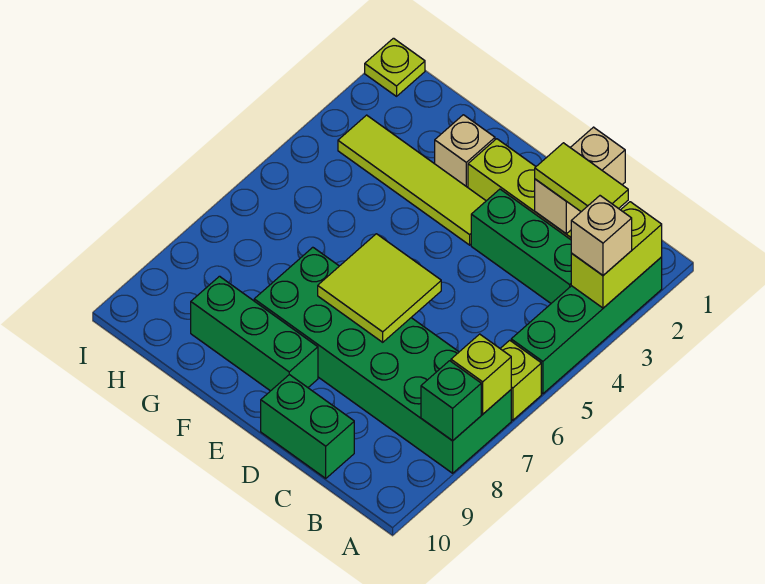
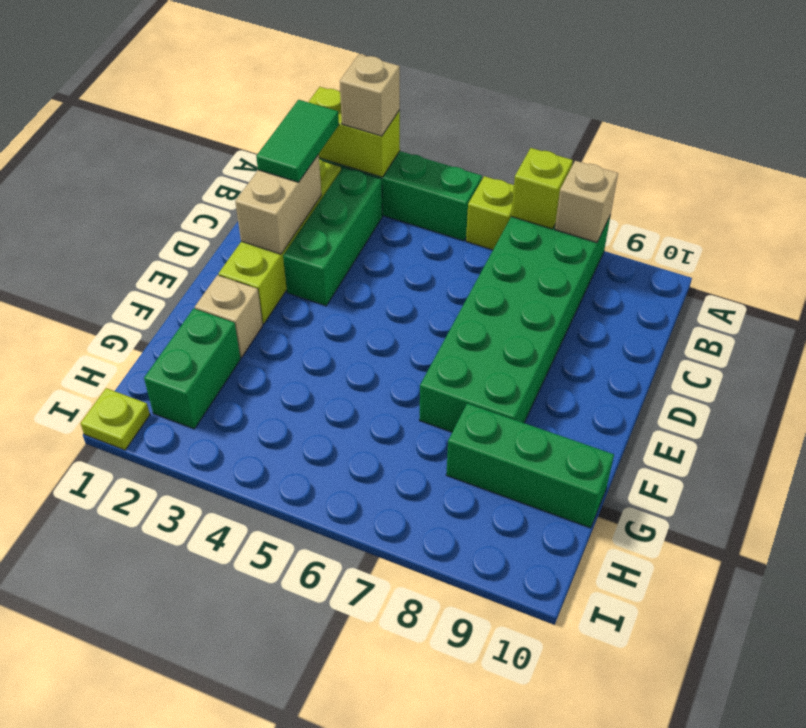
green brick A8 level 2 -> tan brick A8 level 2
lime tile B2:C2 level 3 -> green tile B2:C2 level 3
tan brick C1:C2 level 2 -> tan brick C2:D2 level 2
green brick C10:D10 level 1 -> green brick G2:H2 level 1
lime tile D6:E7 level 2 -> none
lime tile E3:H3 level 1 -> none
green brick E9:G9 level 1 -> green brick G8:G10 level 1

